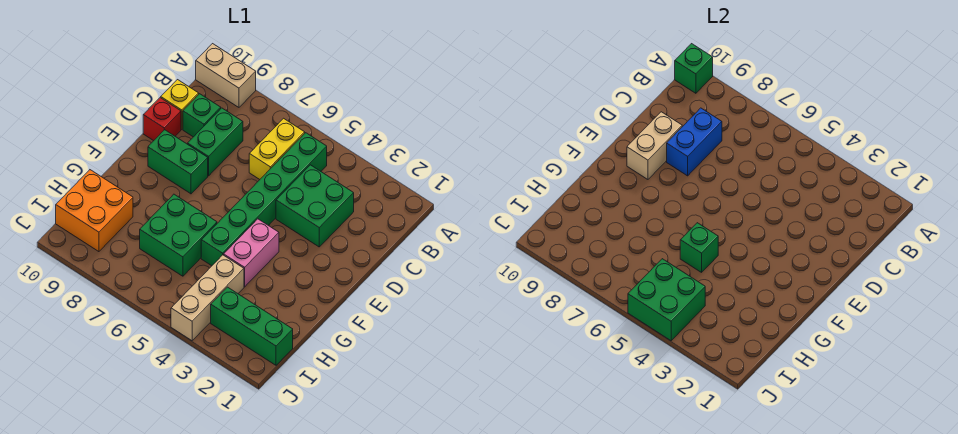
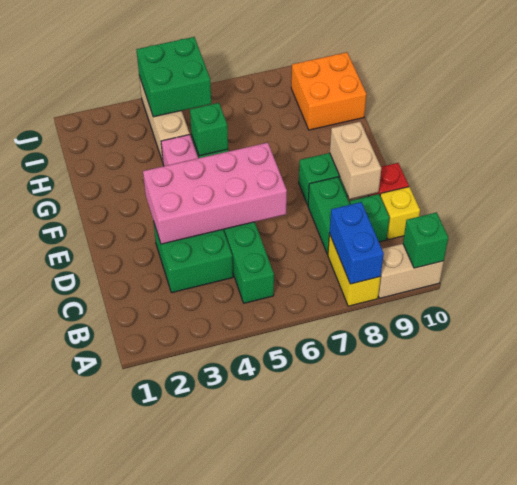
yellow brick B6:C6 level 1 -> yellow brick A8:B8 level 1
blue brick C8:D8 level 2 -> blue brick A8:B8 level 2
none -> pink brick D3:E6 level 2
green brick G6:H7 level 1 -> none
green brick I1:I3 level 1 -> none

